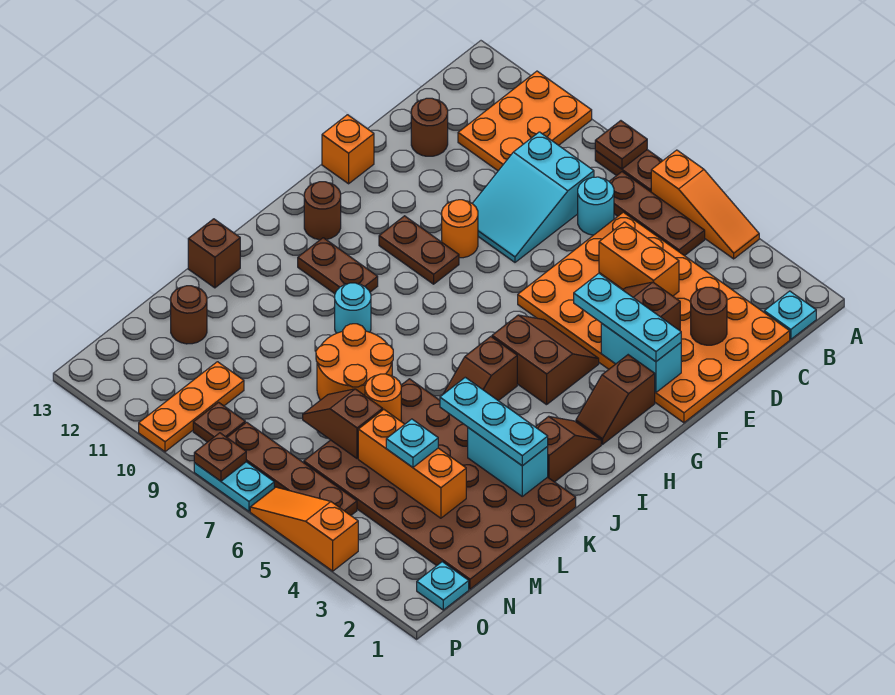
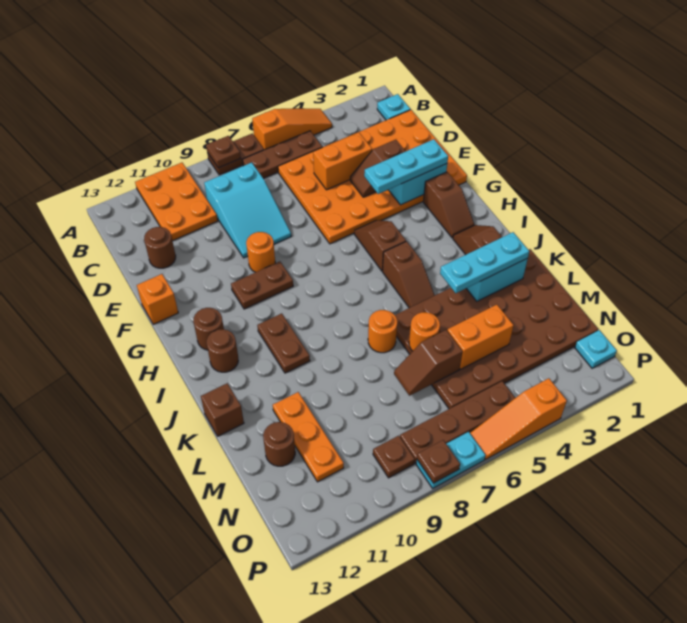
cyan round brick C7 level 1 -> none
brown round brick D2 level 2 -> brown round brick I12 level 1
brown slope G4:H5 level 1 top H -> brown slope G5:H5 level 1 top H
brown plate I10:I11 level 1 -> brown plate I10:J10 level 1
cyan round brick J9 level 1 -> none
orange round brick K7:L8 level 1 -> orange round brick K7 level 1
orange brick M3:M5 level 2 -> orange brick M4:M5 level 2
cyan plate M4 level 3 -> none
orange plate N10:P10 level 1 -> orange plate L11:N11 level 1

